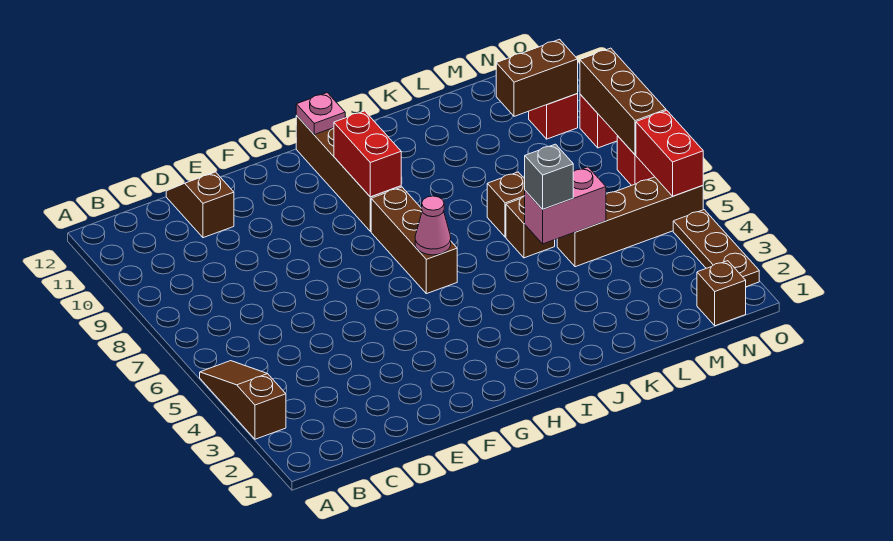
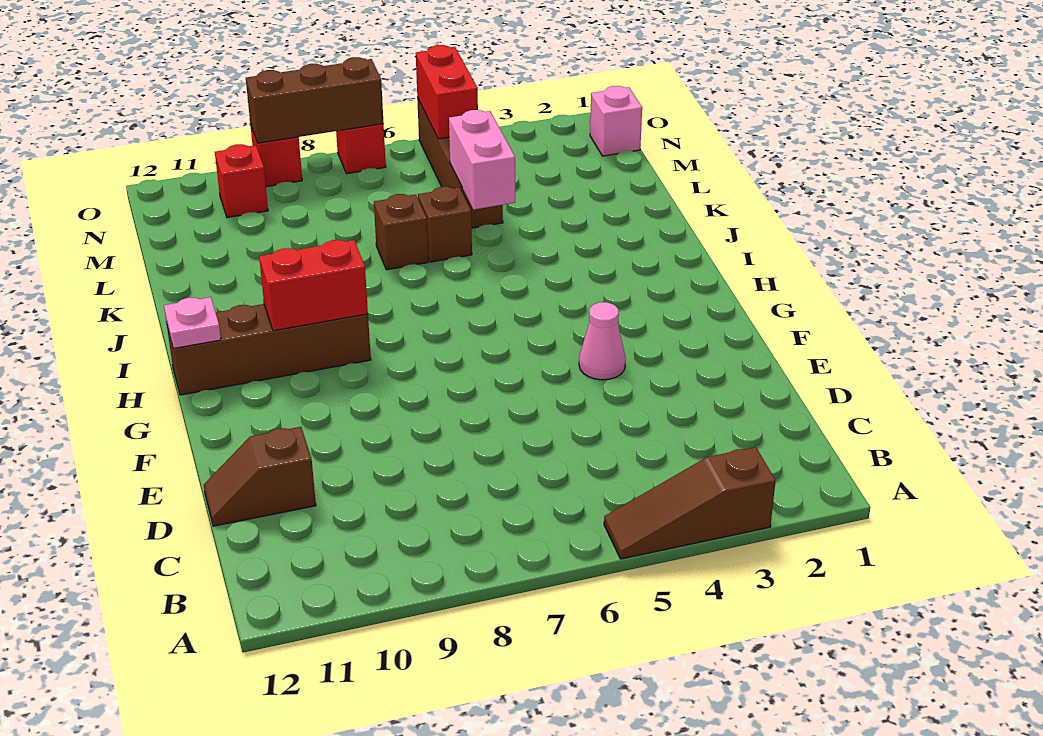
brown brick H6:H8 level 1 -> none
pink cone H6 level 2 -> pink cone F4 level 1
grey brick K5 level 3 -> none
brown brick M10:N10 level 2 -> none
brown brick N1 level 1 -> pink brick N1 level 1
brown plate O2:O4 level 1 -> none
red brick O5:O6 level 2 -> red brick N5:O5 level 2

